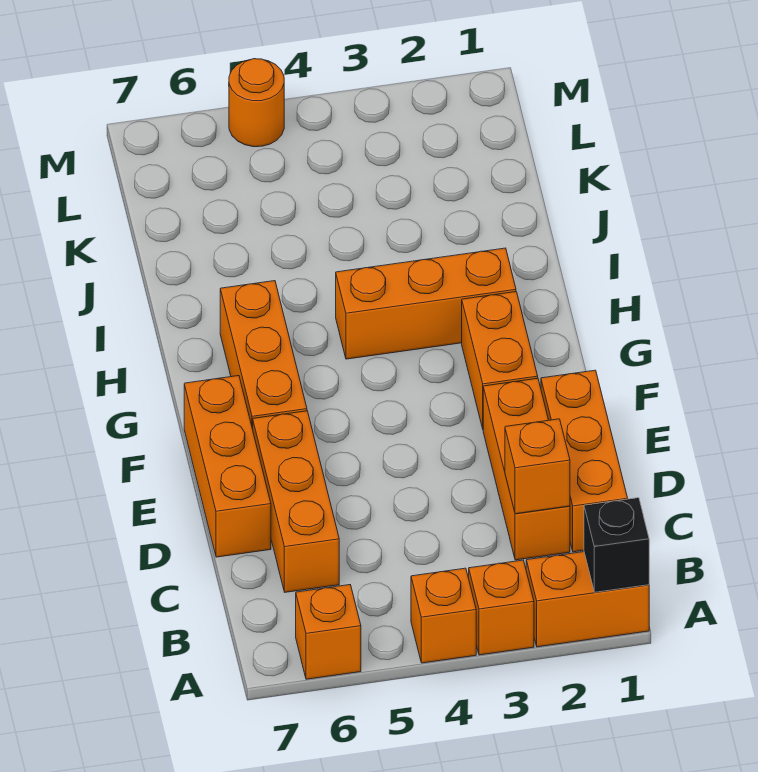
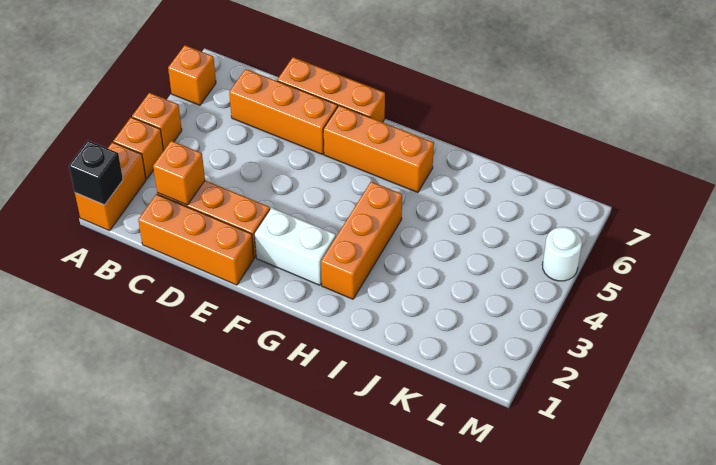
orange brick F2:G2 level 1 -> white brick F2:G2 level 1
orange round brick M5 level 1 -> white round brick M5 level 1

